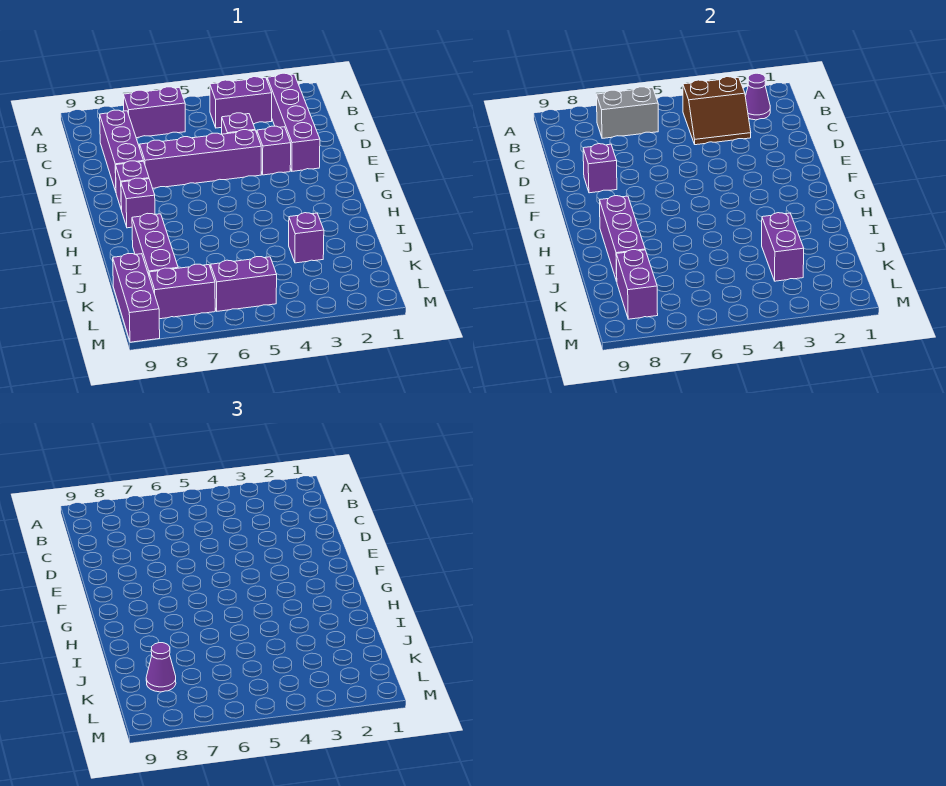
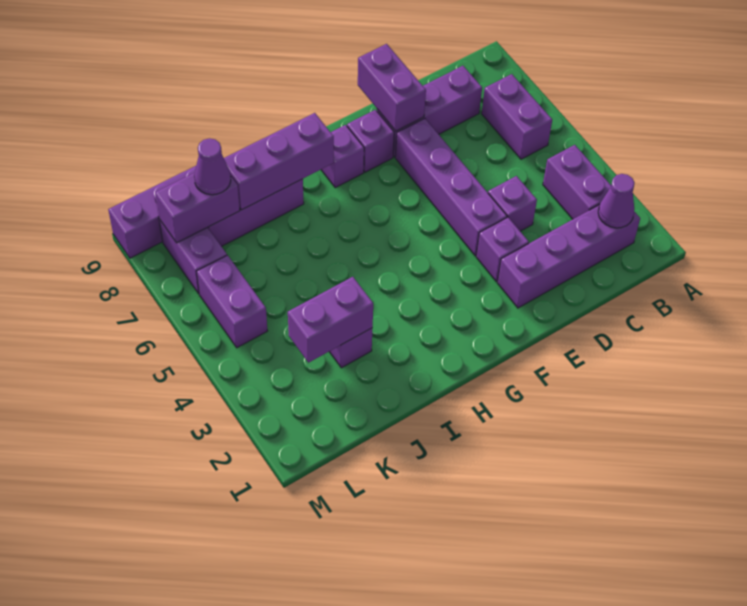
brown slope B3:C4 level 2 top B -> none
grey brick B6:B7 level 2 -> none
purple brick E8 level 2 -> purple brick E8:E9 level 2

